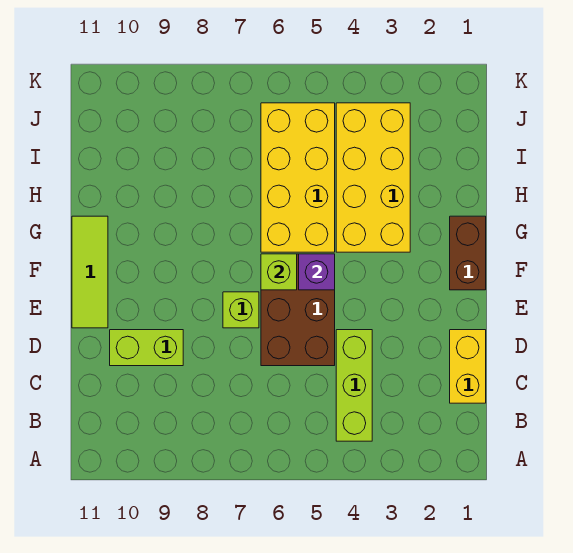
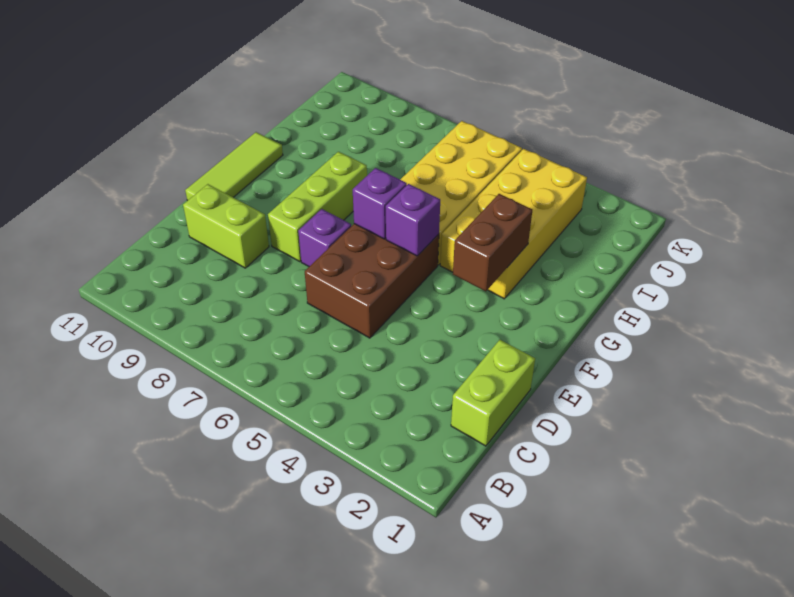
lime brick B4:D4 level 1 -> lime brick E8:G8 level 1
yellow brick C1:D1 level 1 -> lime brick C1:D1 level 1
lime brick E7 level 1 -> purple brick E7 level 1
brown brick F1:G1 level 1 -> brown brick F3:G3 level 2
lime brick F6 level 2 -> purple brick F6 level 2

